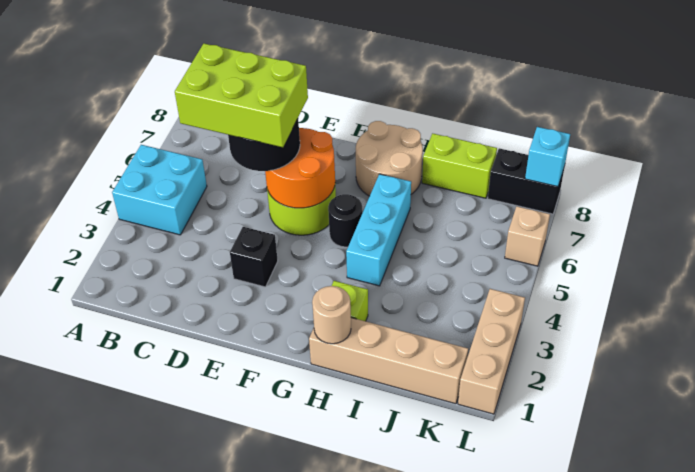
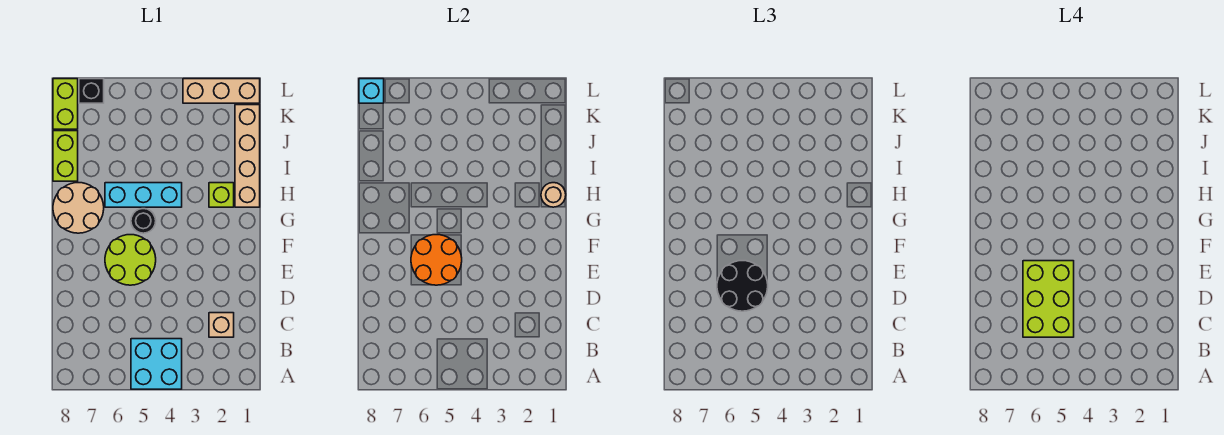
black brick E3 level 1 -> black brick L7 level 1
black brick K8:L8 level 1 -> lime brick K8:L8 level 1
tan brick L6 level 1 -> tan brick C2 level 1

